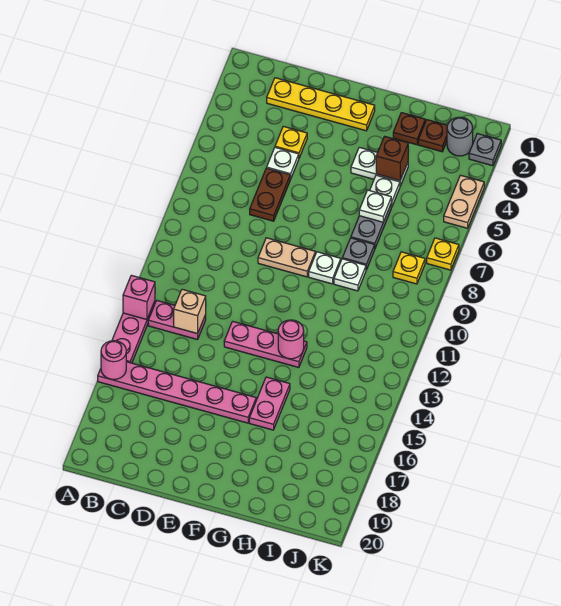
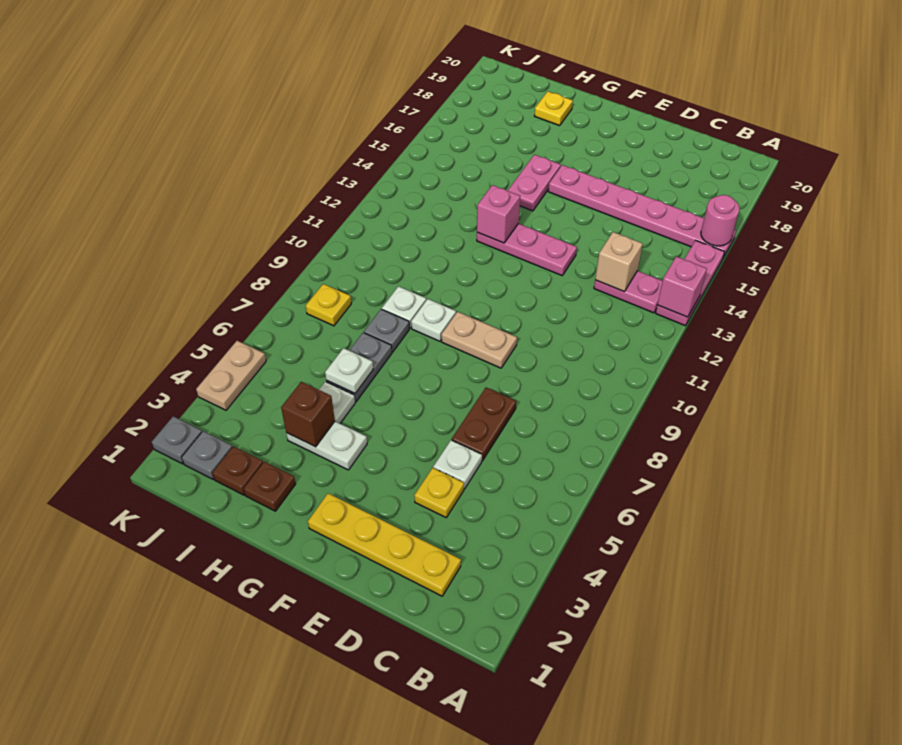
pink round brick G13 level 2 -> pink brick G13 level 2
grey round brick J2 level 1 -> grey plate J2 level 1
yellow plate K7 level 1 -> yellow plate H19 level 1

